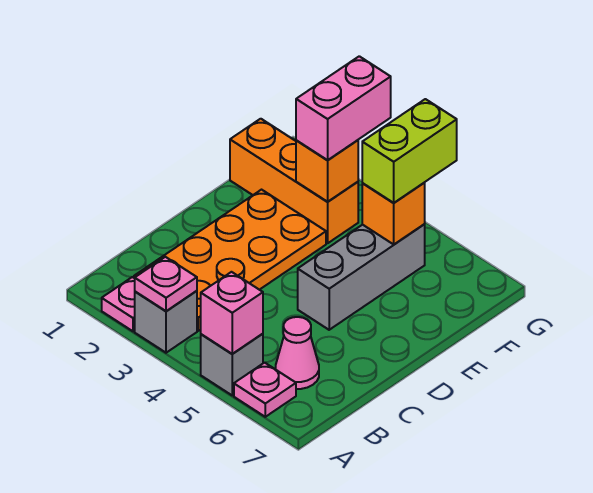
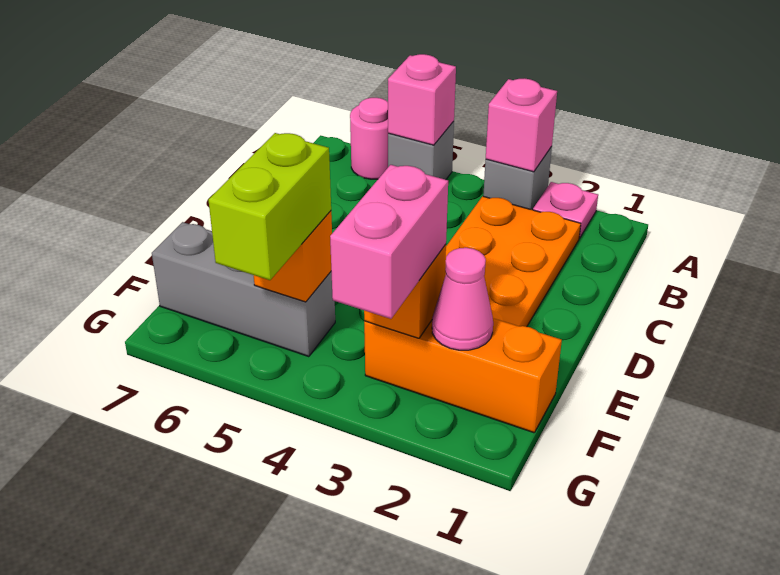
pink plate A3 level 2 -> pink brick A3 level 2
pink plate A6 level 1 -> pink round brick A6 level 1
pink cone B6 level 1 -> pink cone F2 level 2
grey brick D5:F5 level 1 -> grey brick F5:F7 level 1

